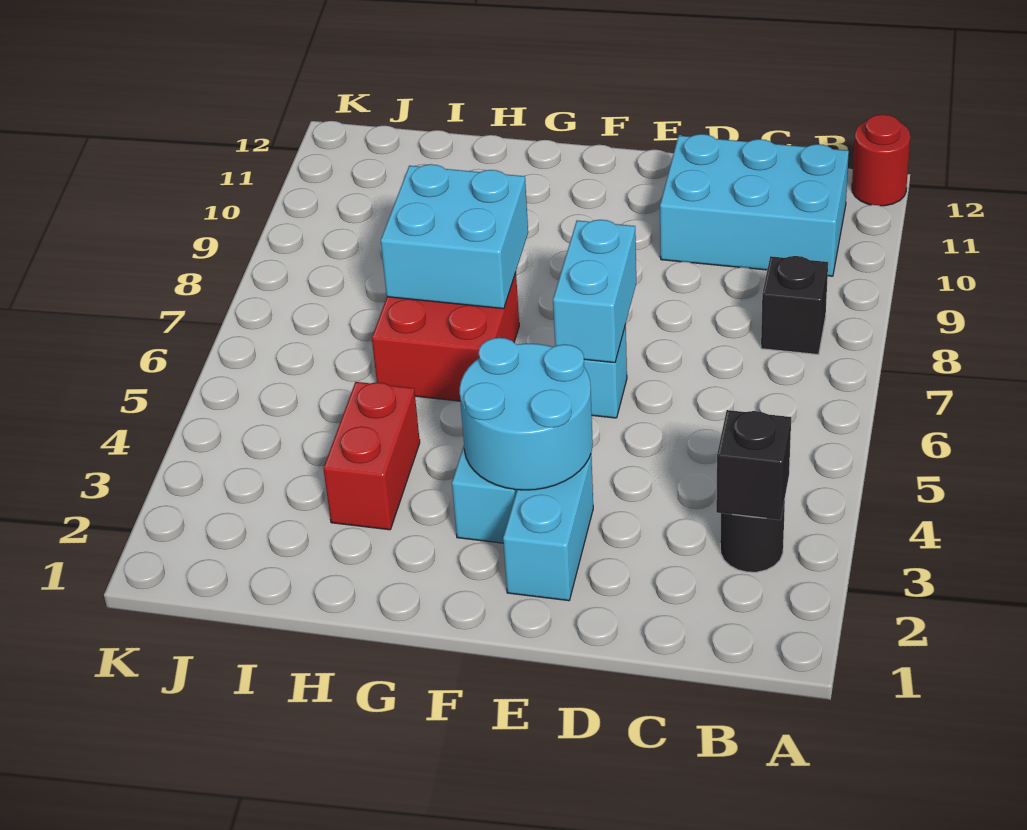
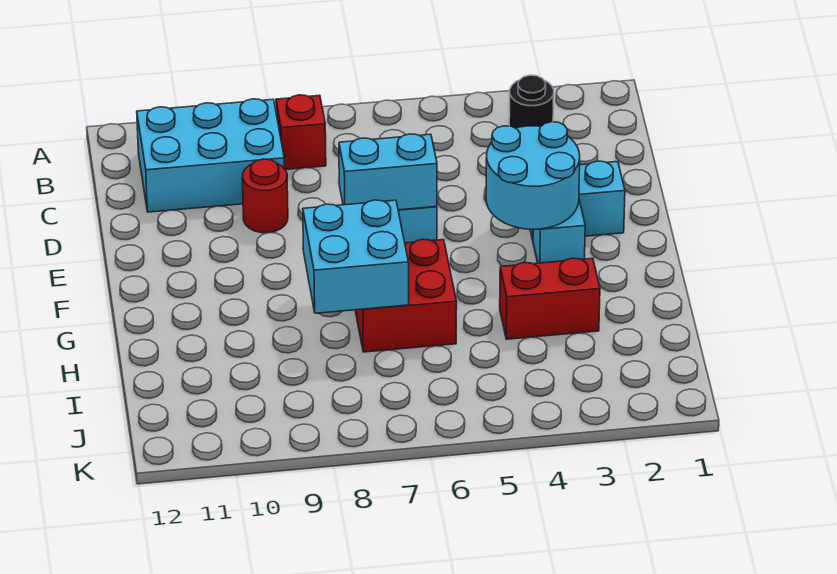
red round brick A12 level 1 -> red round brick D9 level 1
black brick B3 level 2 -> none
black brick B8 level 1 -> red brick B8 level 1
cyan brick B10:D11 level 1 -> cyan brick B9:C11 level 1

